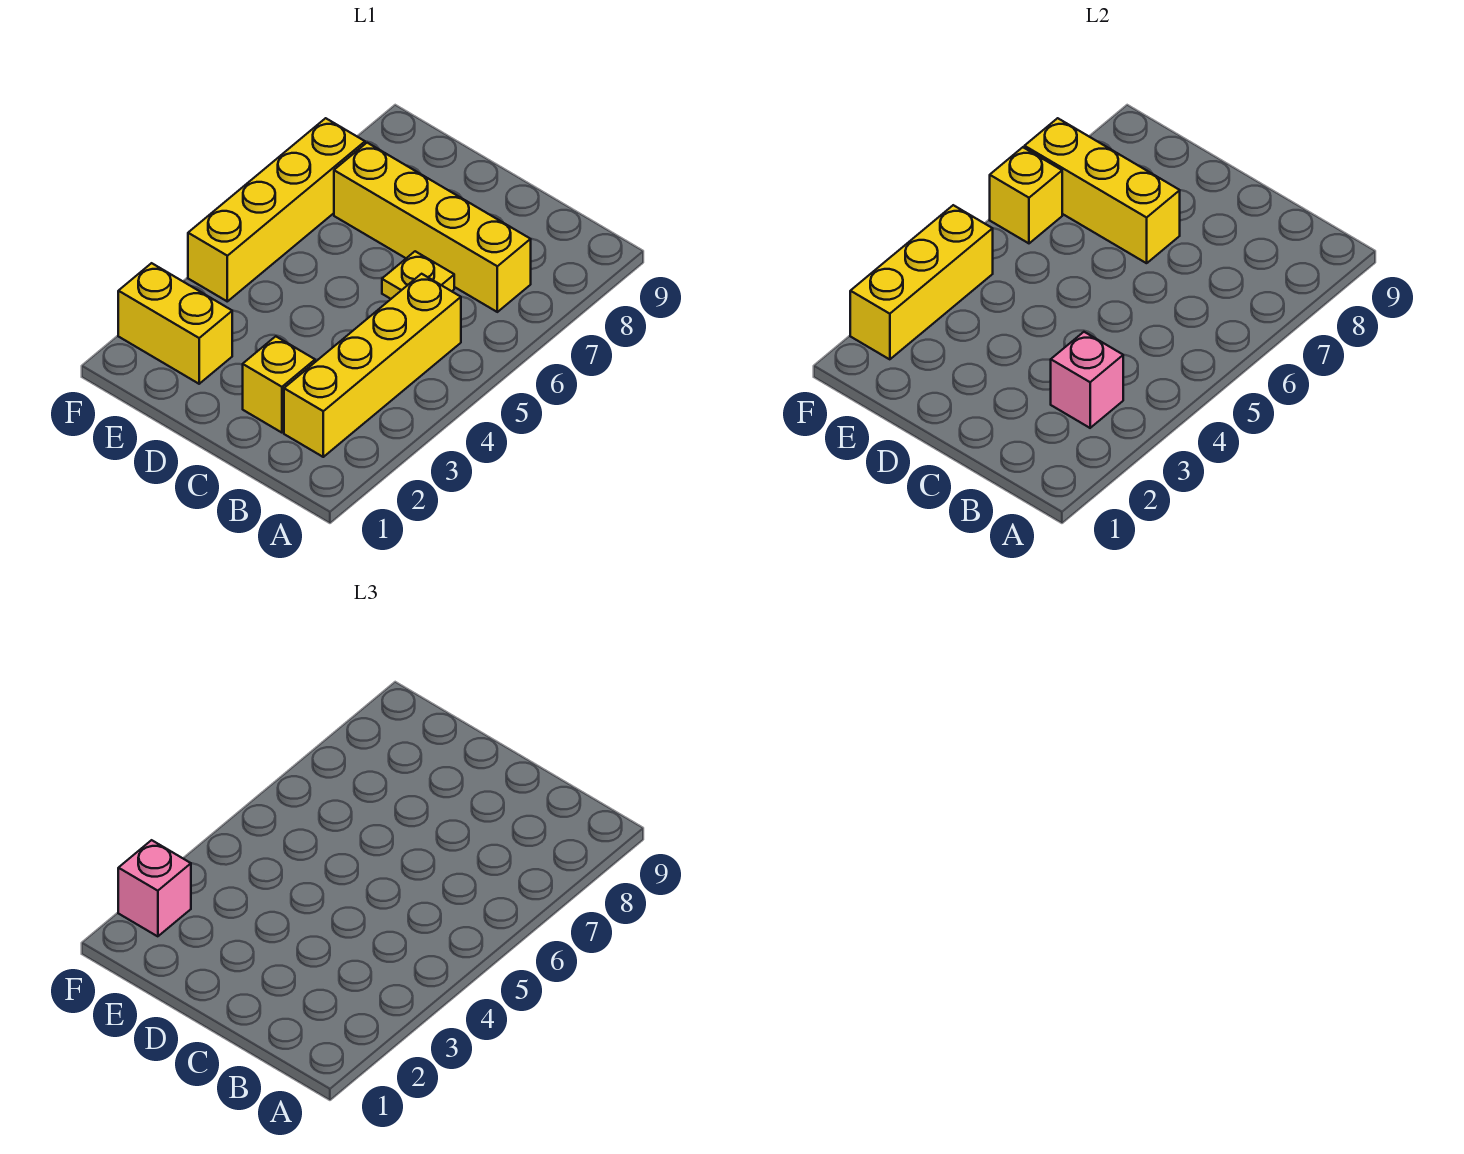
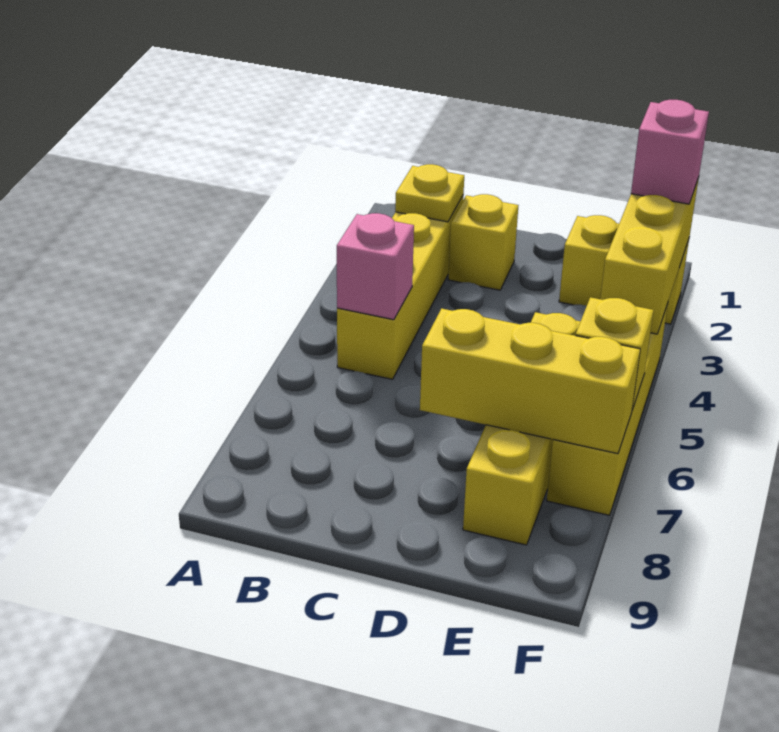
pink brick B3 level 2 -> pink brick B5 level 2
yellow brick B7:E7 level 1 -> yellow brick E5:E8 level 1
yellow plate C6 level 1 -> yellow plate B2 level 2

